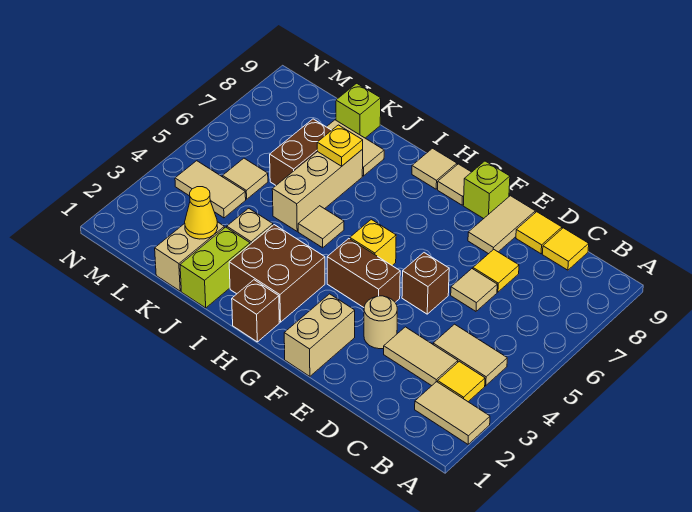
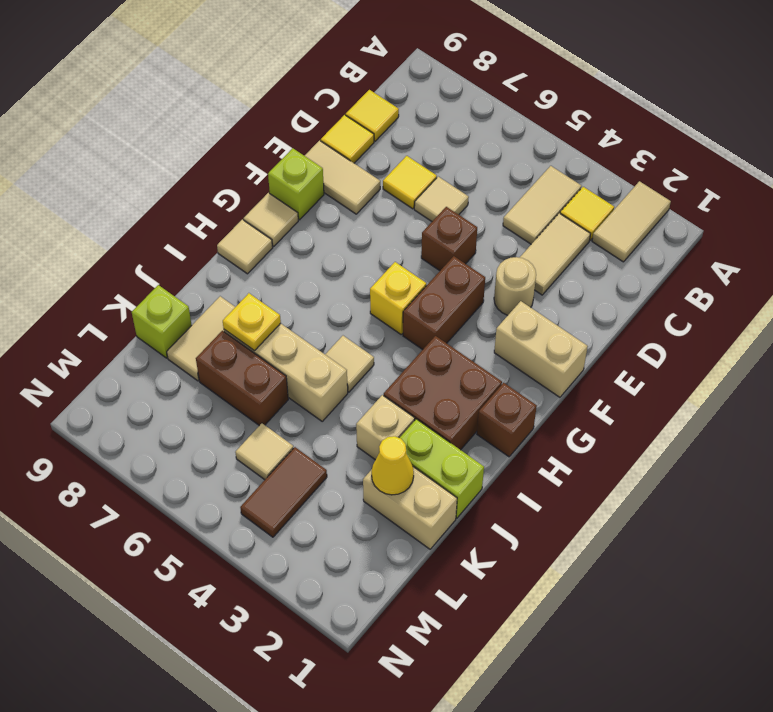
tan tile L4:M4 level 1 -> brown tile L4:M4 level 1

